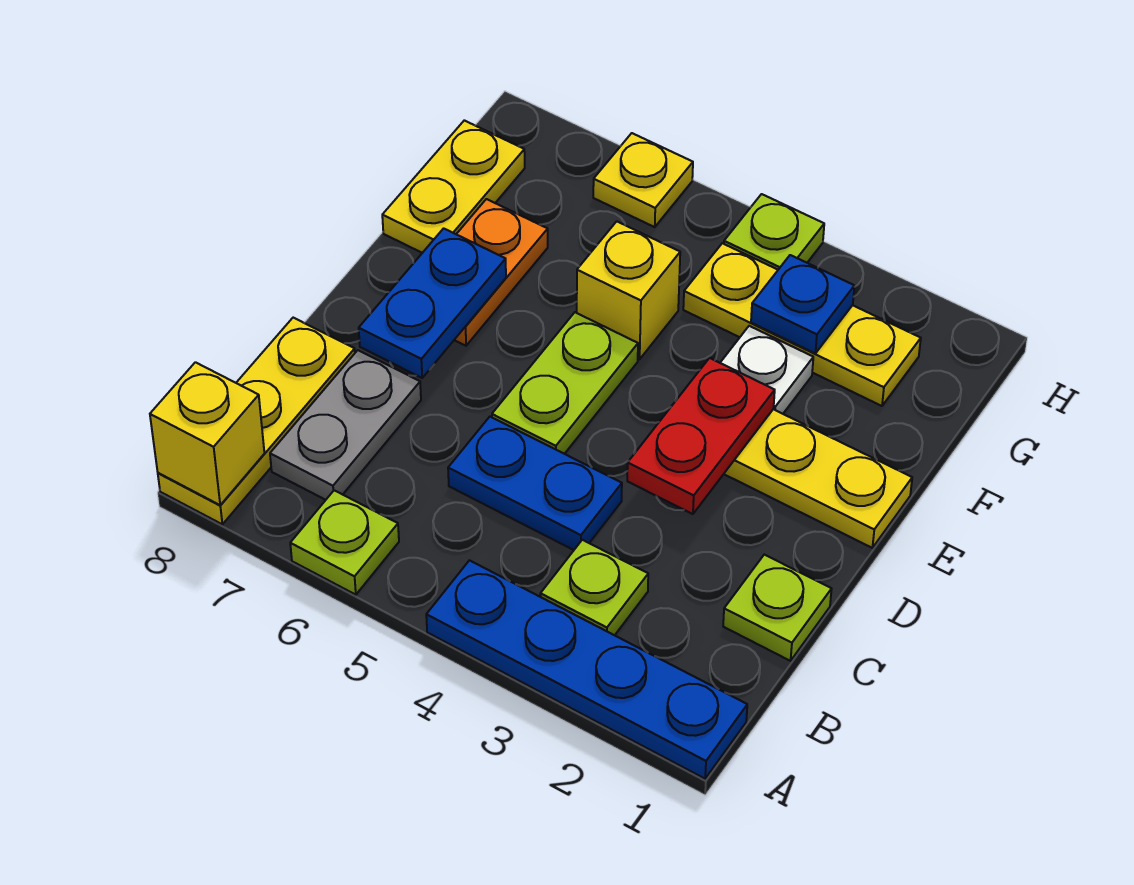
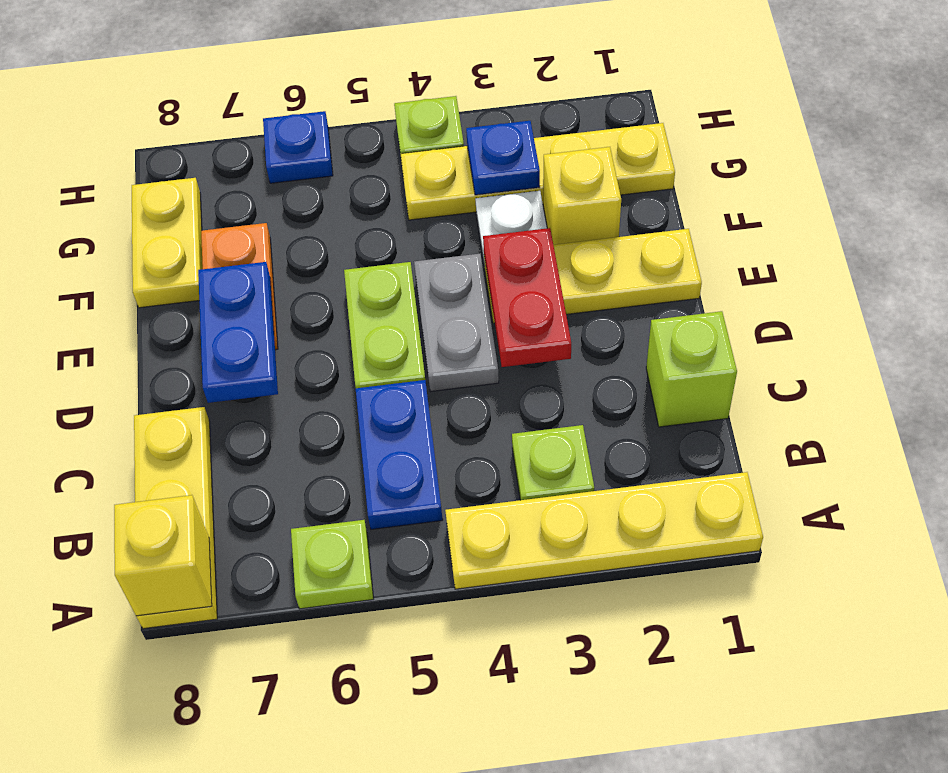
blue plate A1:A4 level 1 -> yellow plate A1:A4 level 1
grey plate B7:C7 level 1 -> grey plate D4:E4 level 1
lime plate C1 level 1 -> lime brick C1 level 1
blue plate C4:C5 level 1 -> blue plate B5:C5 level 1
yellow brick F5 level 1 -> yellow brick F2 level 1
yellow plate G2:G4 level 1 -> yellow plate G1:G4 level 1
yellow plate H6 level 1 -> blue plate H6 level 1

